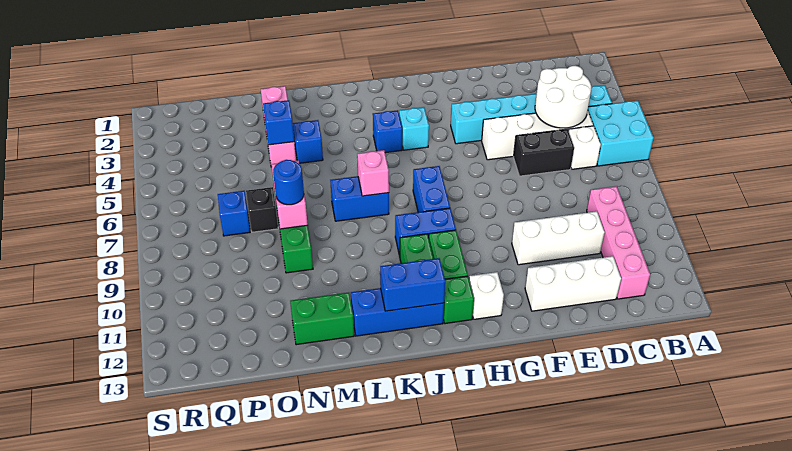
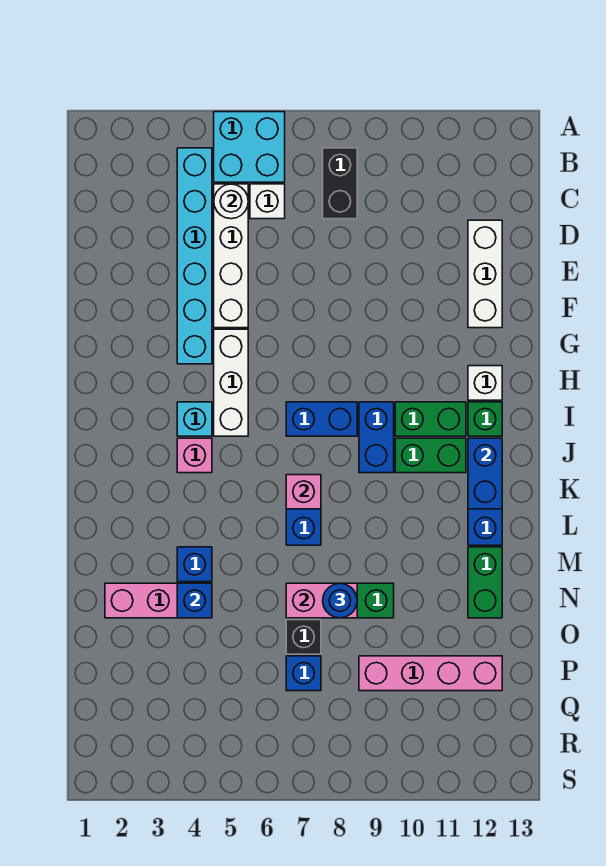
white round brick C4:D5 level 2 -> white round brick C5 level 2
pink brick C9:C12 level 1 -> pink brick P9:P12 level 1
black brick D6:E6 level 1 -> black brick B8:C8 level 1
white brick D10:F10 level 1 -> white brick G5:I5 level 1
blue brick J4 level 1 -> pink brick J4 level 1

